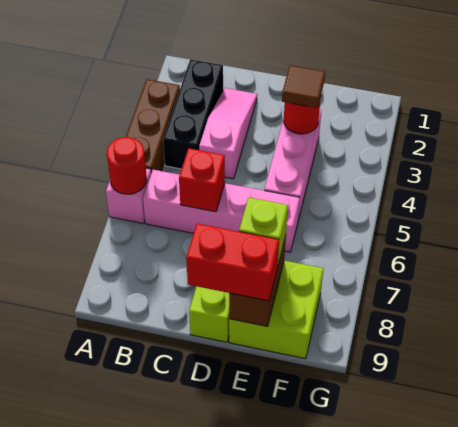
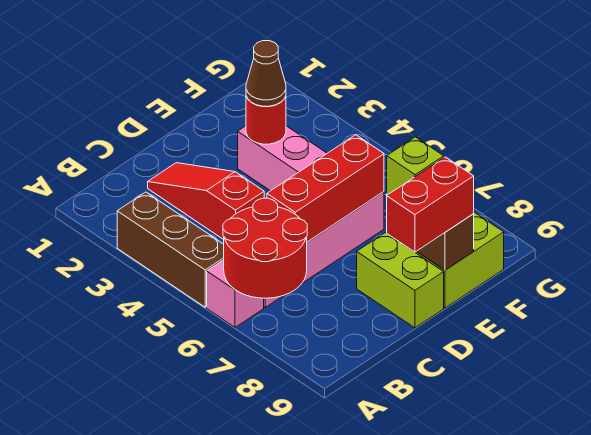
red round brick A6 level 2 -> red round brick A6:B7 level 2
black brick B2:B4 level 1 -> none
pink slope C2:C4 level 1 top 4 -> red slope C2:C4 level 1 top 4
red brick C6 level 2 -> red brick C6:E6 level 2
brown tile E3 level 3 -> brown cone E3 level 3

